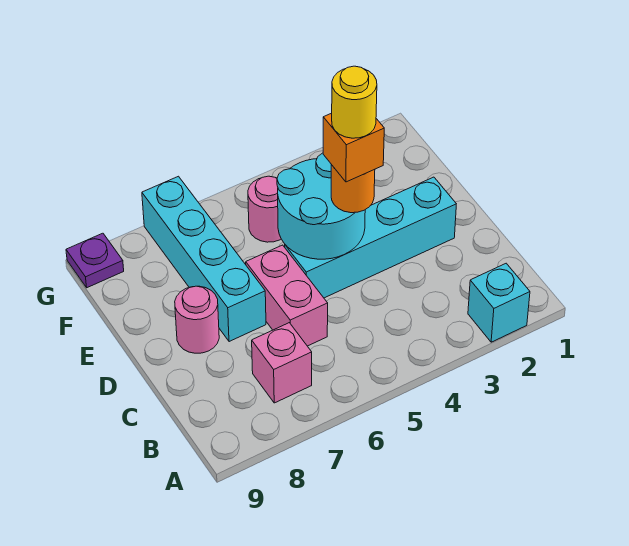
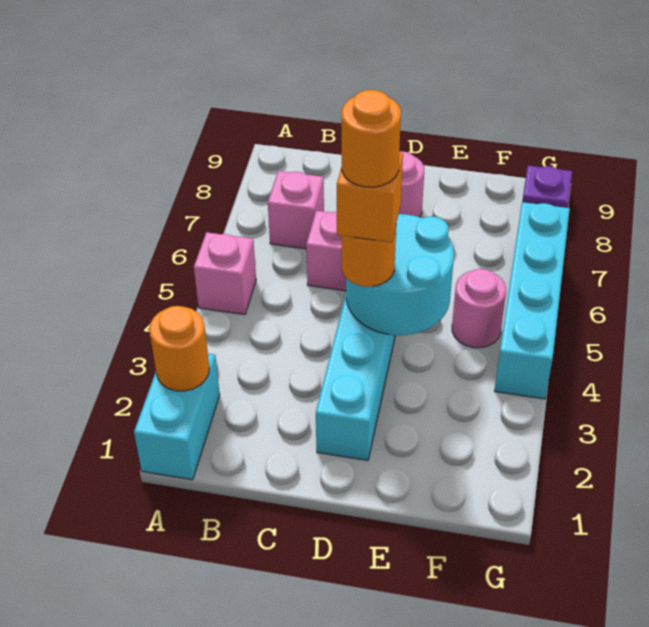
cyan brick A2 level 1 -> cyan brick A1:A2 level 1
none -> orange round brick A2 level 2
none -> pink brick A5 level 1
yellow round brick D4 level 5 -> orange round brick D4 level 5
cyan brick D7:G7 level 1 -> cyan brick G4:G7 level 1

